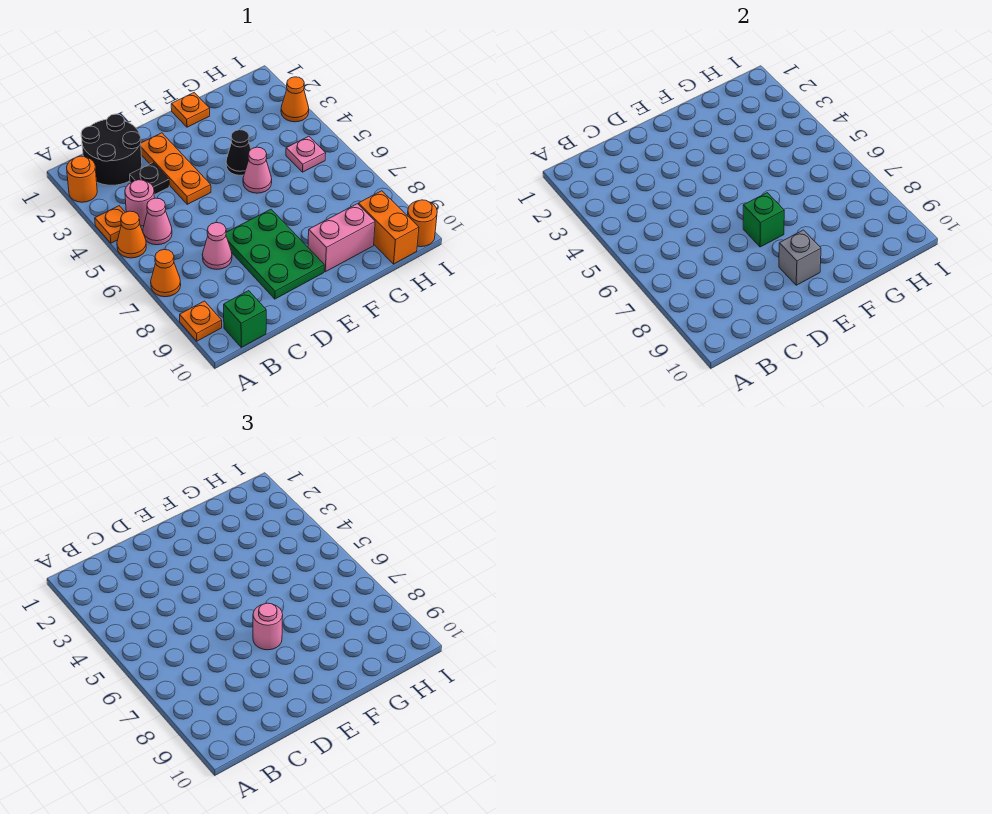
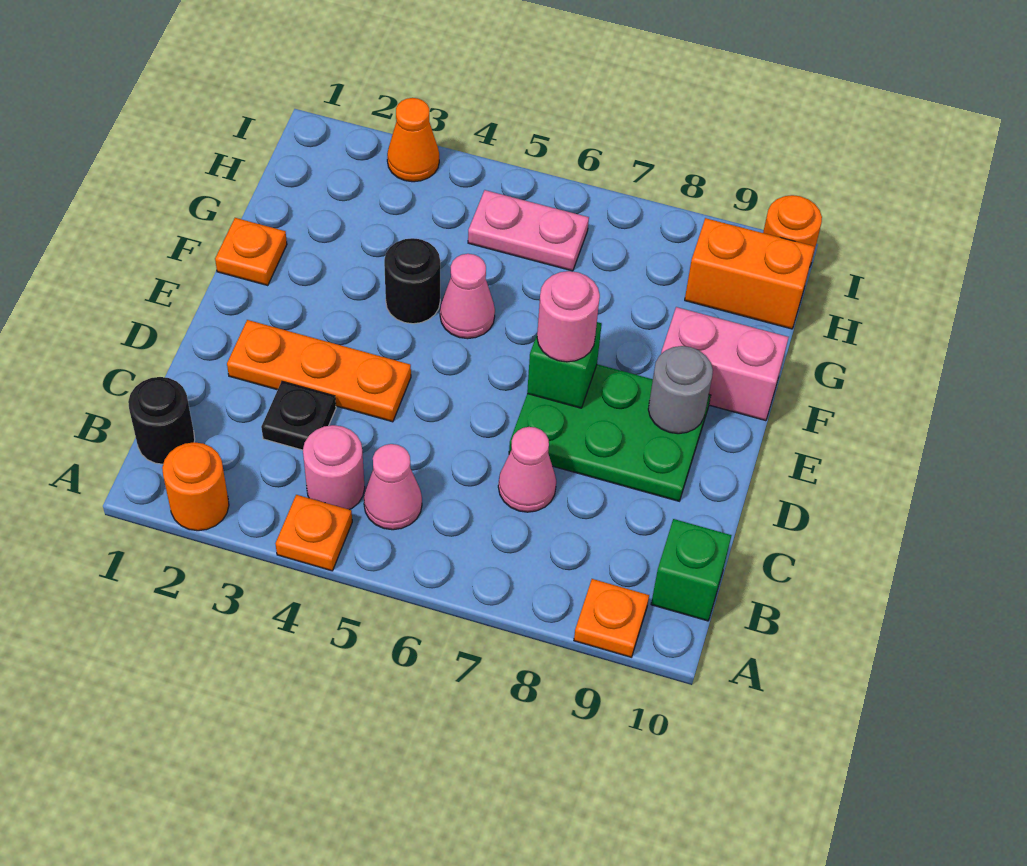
orange cone A5 level 1 -> none
orange cone A7 level 1 -> none
black round brick B1:C2 level 1 -> black round brick B1 level 1
grey brick E9 level 2 -> grey round brick E9 level 2
black cone F4 level 1 -> black round brick F4 level 1
pink brick F9:G9 level 1 -> pink brick F9:F10 level 1
pink plate H5 level 1 -> pink plate H5:H6 level 1

